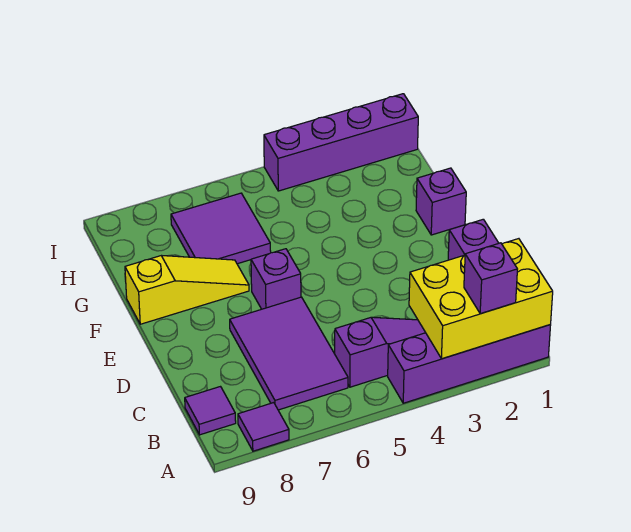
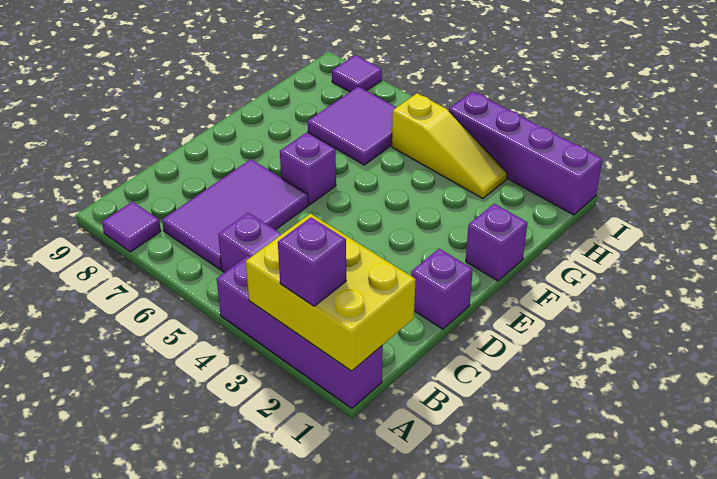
purple tile B9 level 1 -> purple tile I8 level 1
yellow slope F7:F9 level 1 top 9 -> yellow slope H3:H5 level 1 top 5

